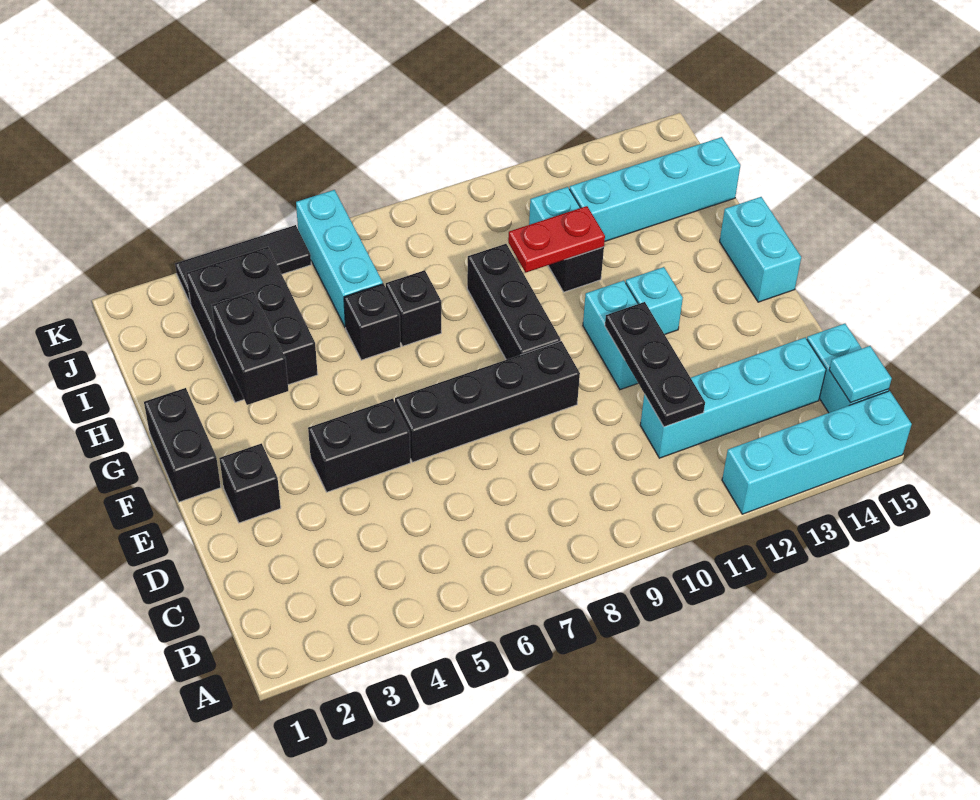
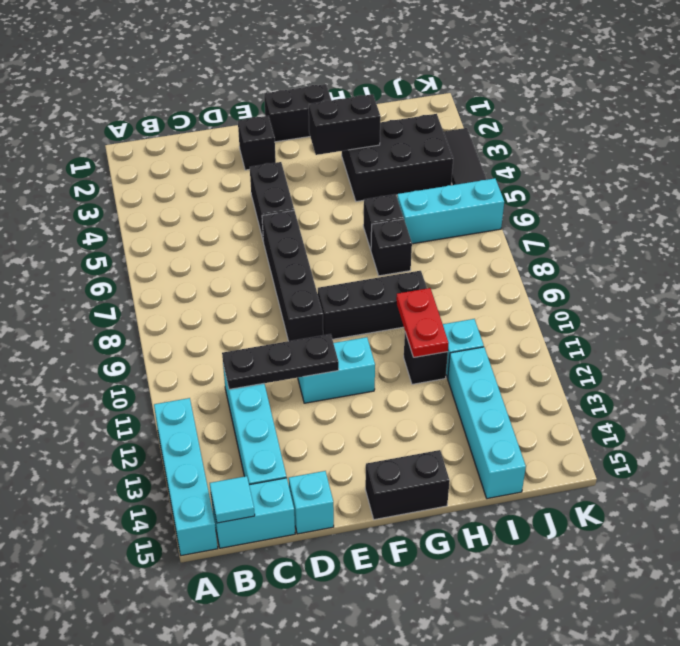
cyan brick F12 level 1 -> cyan brick D15 level 1
cyan brick F15:G15 level 1 -> black brick F15:G15 level 1

